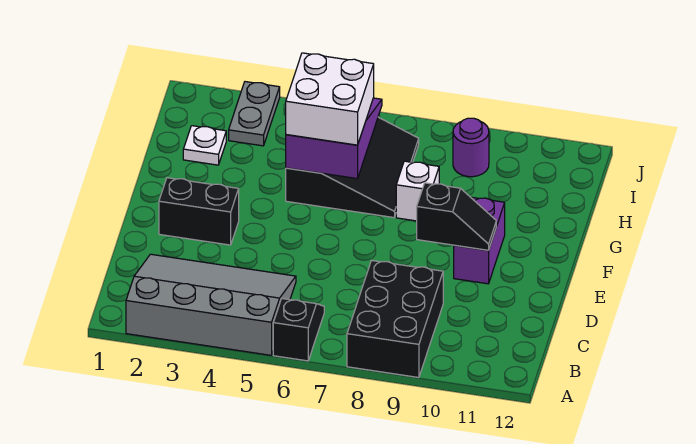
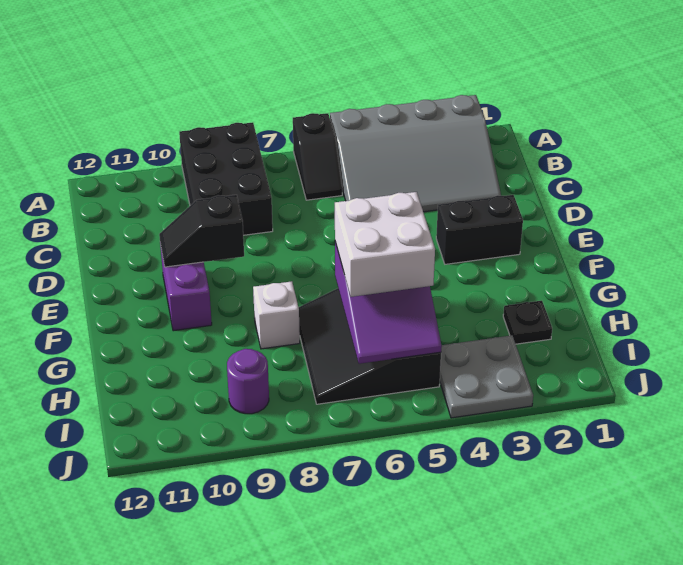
white plate H2 level 1 -> black plate H2 level 1
grey plate I3:J3 level 1 -> grey plate I3:J4 level 1

